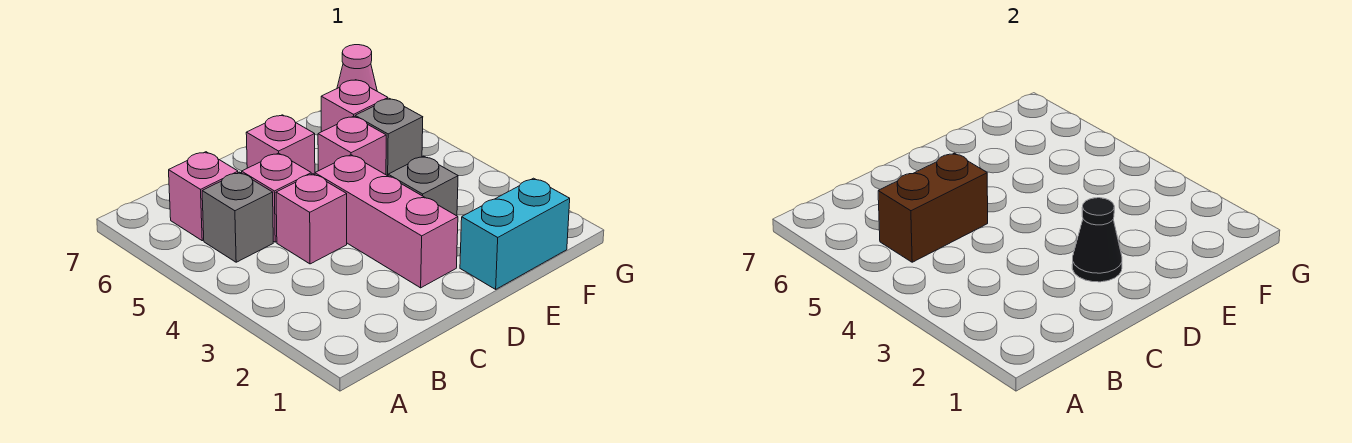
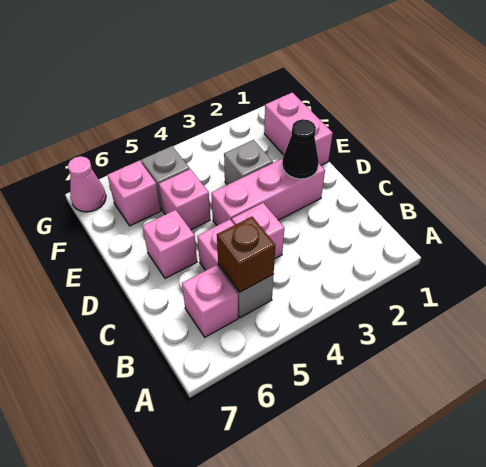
brown brick B5:C5 level 2 -> brown brick B5 level 2
cyan brick E1:F1 level 1 -> pink brick E1:F1 level 1

